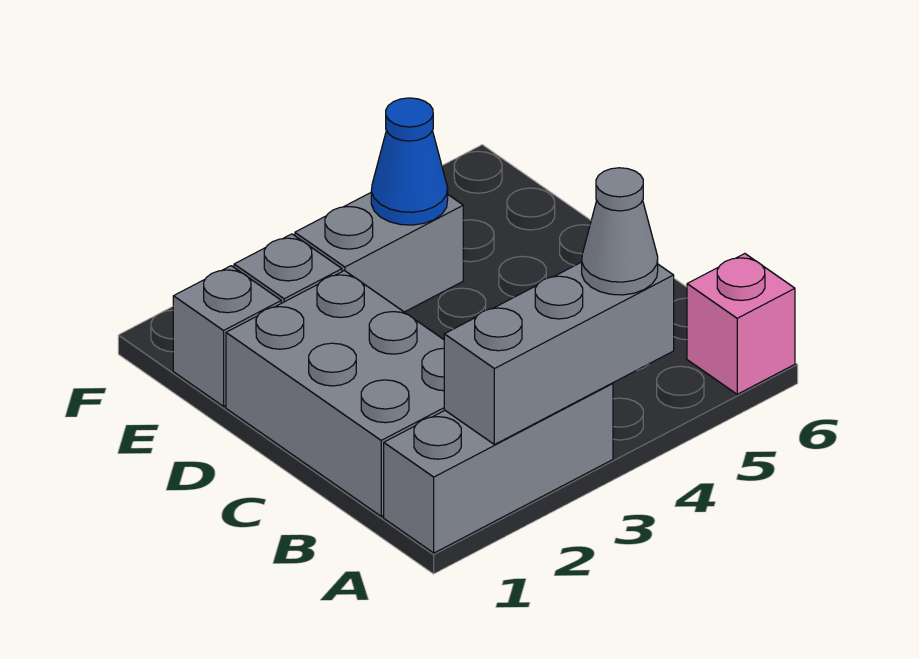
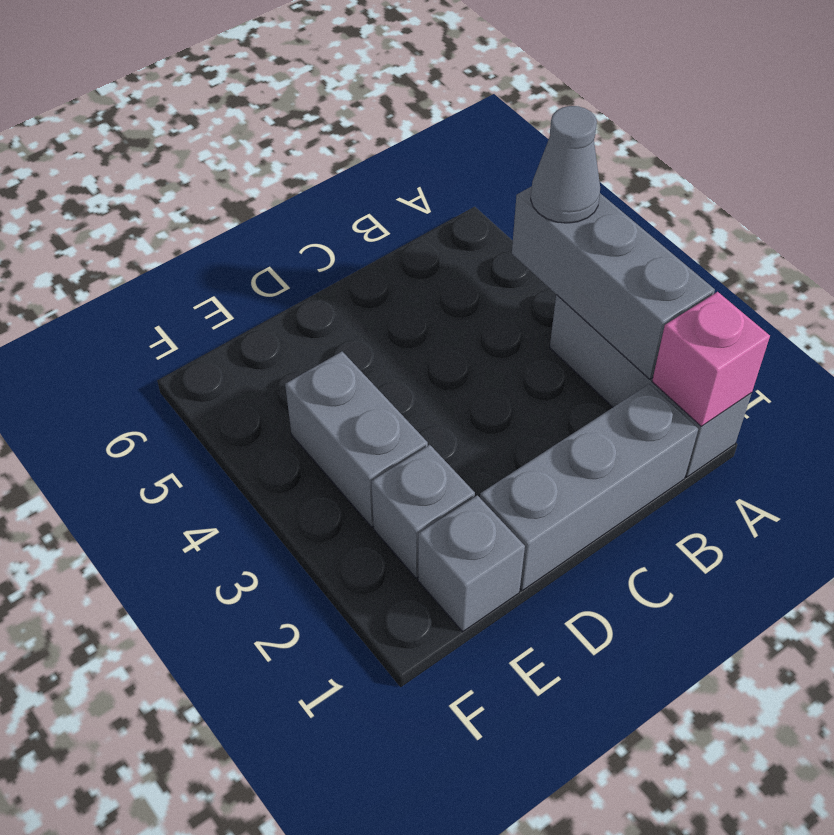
pink brick A6 level 1 -> pink brick A1 level 2
grey brick B1:D2 level 1 -> grey brick B1:D1 level 1
blue cone E4 level 2 -> none

